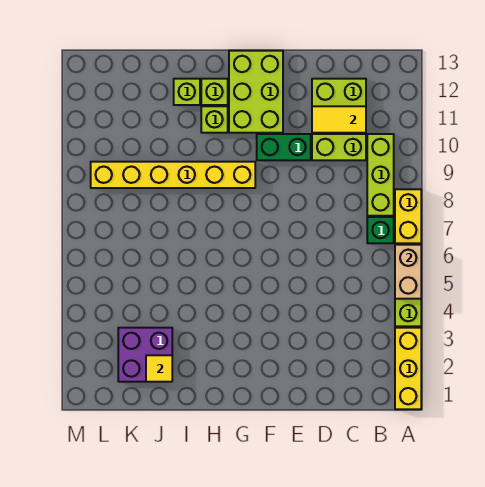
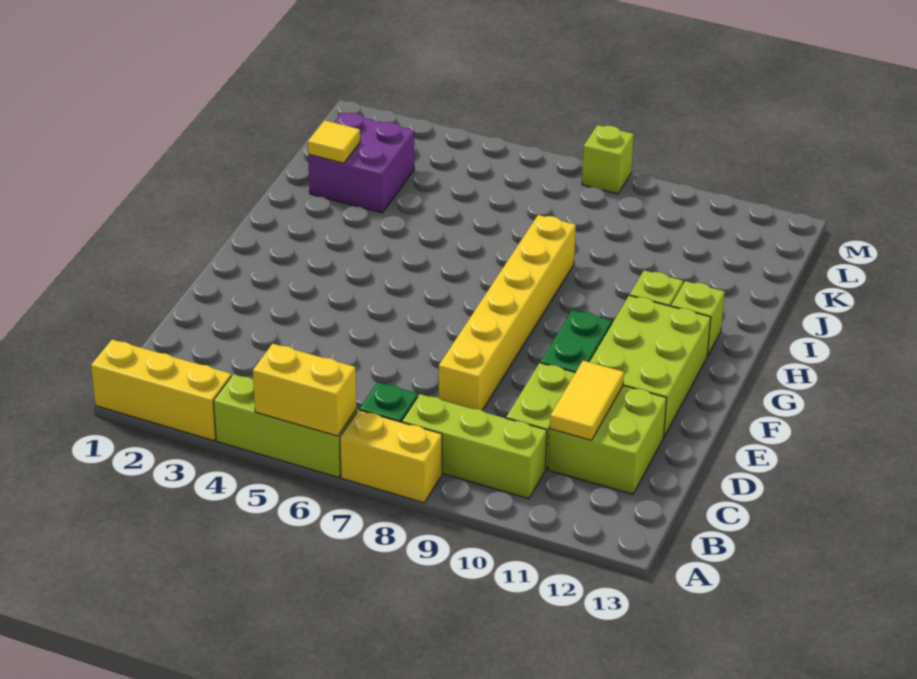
tan brick A5:A6 level 2 -> yellow brick A5:A6 level 2
lime brick F11:G13 level 1 -> lime brick E11:G12 level 1
yellow brick G9:L9 level 1 -> yellow brick D8:I8 level 1
lime brick I12 level 1 -> lime brick M8 level 1

